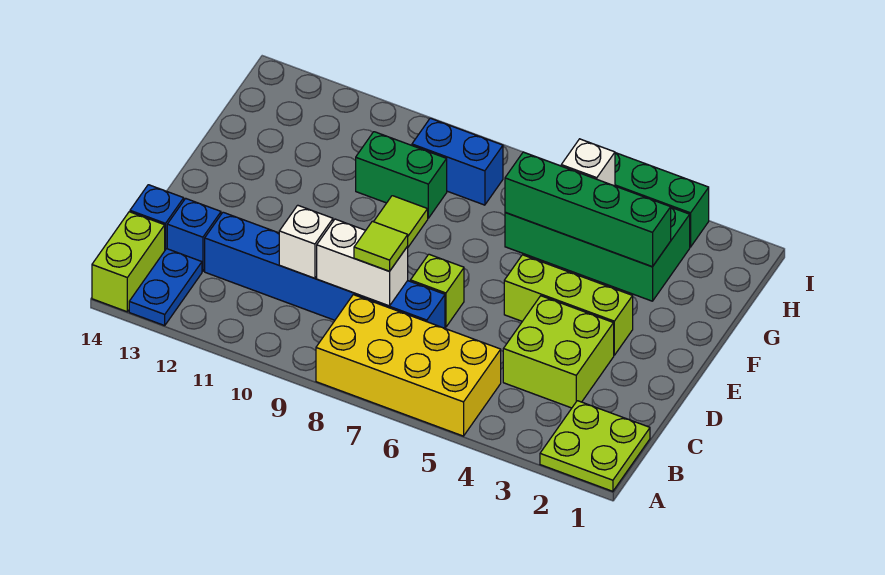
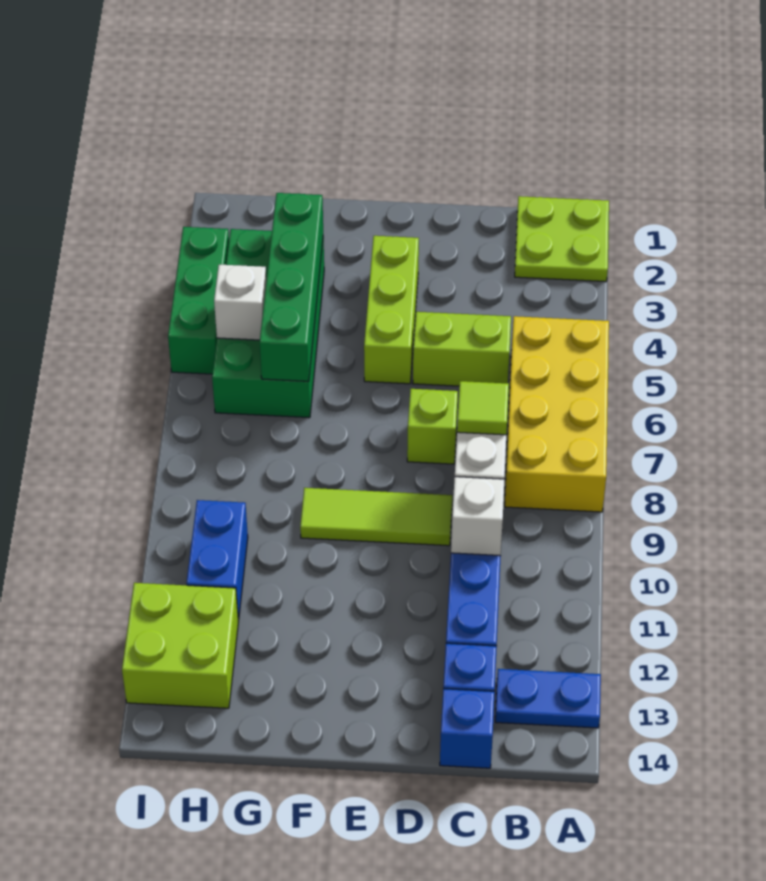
lime brick A14:B14 level 1 -> lime brick C5:D5 level 1
lime brick C3:D4 level 1 -> lime brick H12:I13 level 1
green brick G9:G10 level 1 -> none
blue brick H8:H9 level 1 -> blue brick H10:H11 level 1

